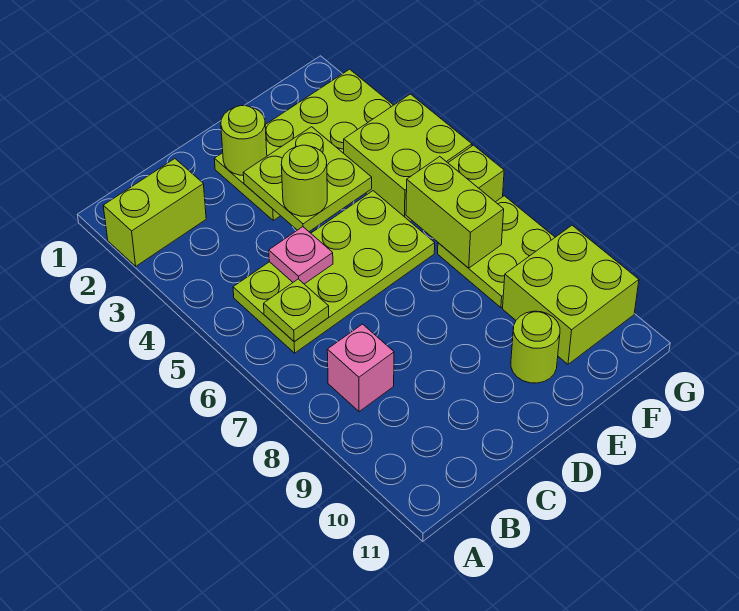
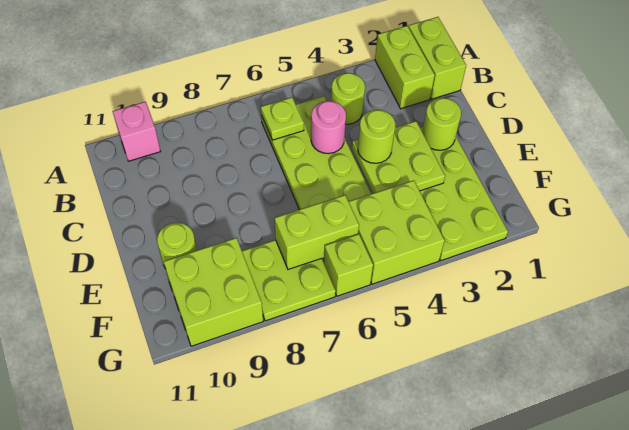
none -> lime brick A1:B1 level 1
none -> lime round brick B4 level 1
pink brick B8 level 1 -> pink brick A10 level 1
pink plate C5 level 2 -> pink round brick C5 level 2

